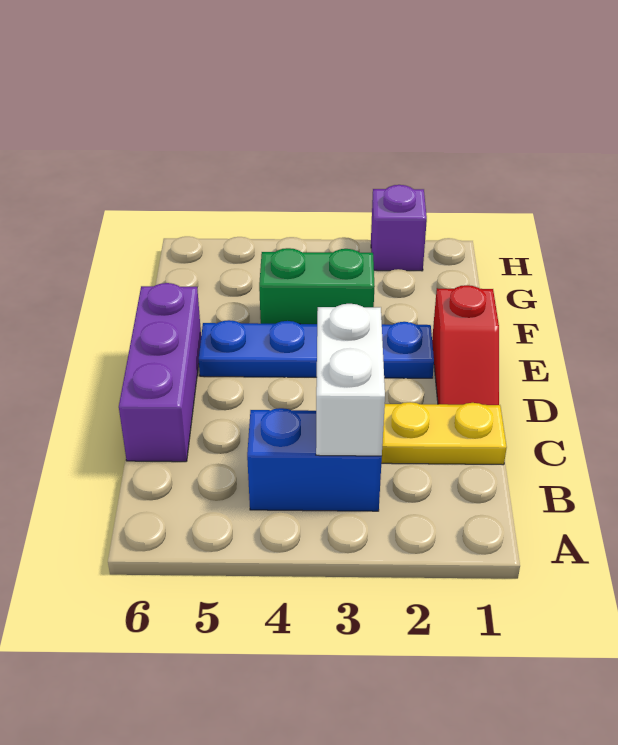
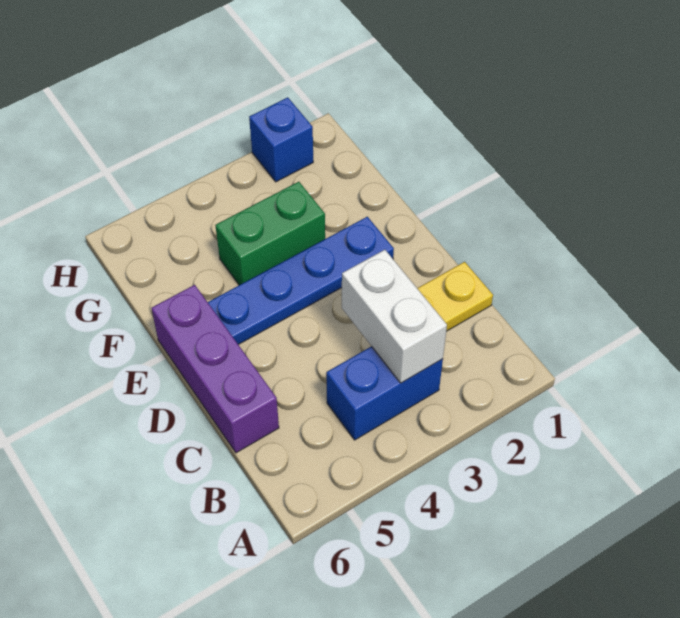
red slope D1:E1 level 1 top E -> none
purple brick H2 level 1 -> blue brick H2 level 1

